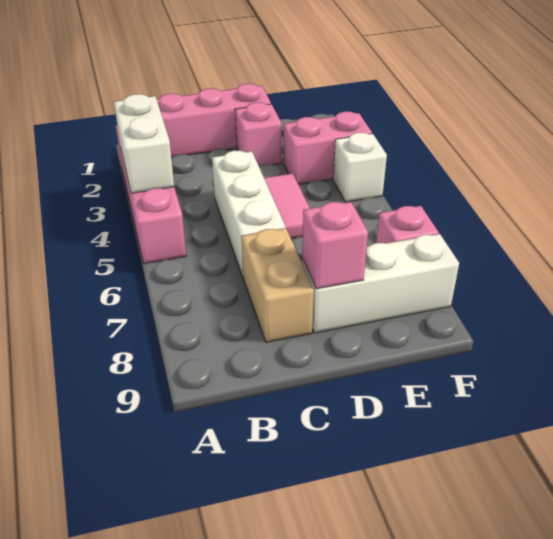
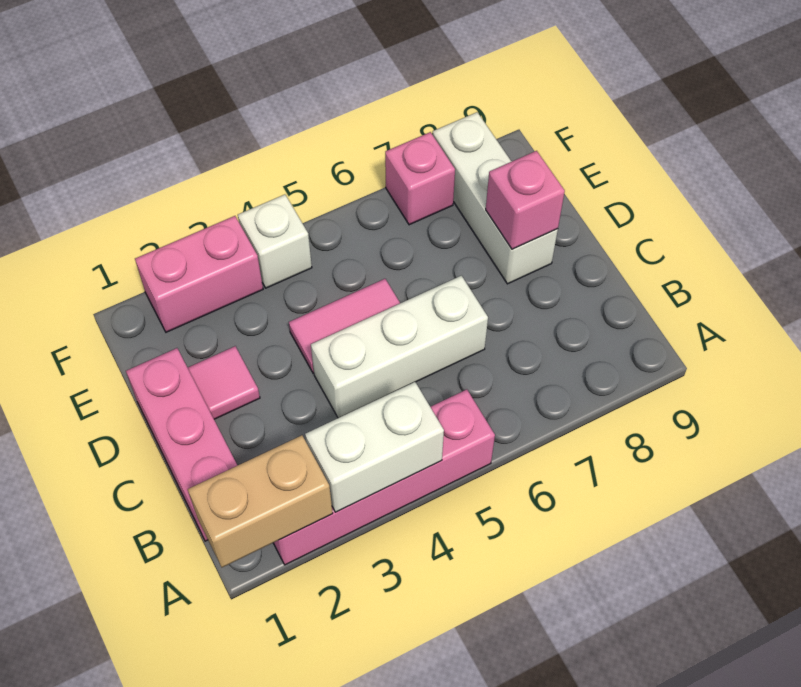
tan brick C7:C8 level 1 -> tan brick A1:A2 level 2
pink brick D2 level 1 -> pink tile D2 level 1
pink brick E3:F3 level 1 -> pink brick F2:F3 level 1

